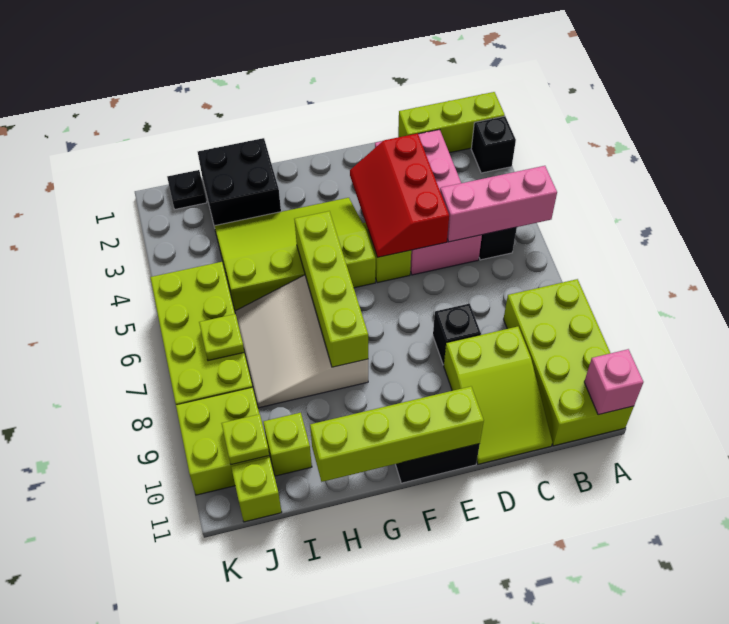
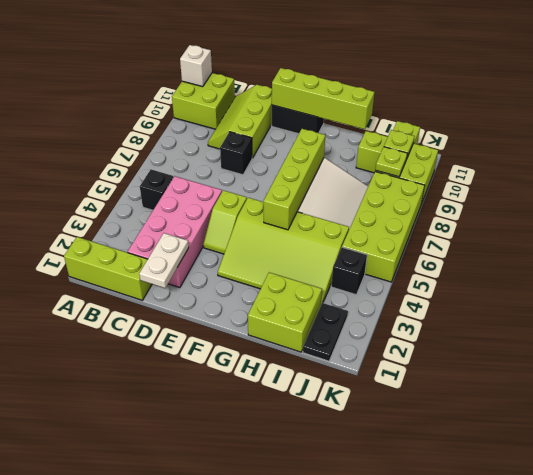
black brick A2 level 1 -> black brick J4 level 1
pink brick A5:C5 level 2 -> none
lime brick A8:B11 level 1 -> lime brick A10:B11 level 1
pink brick A11 level 2 -> white brick A11 level 2
lime slope C9:D11 level 1 top 9 -> lime slope C9:D11 level 1 top D
none -> white plate D1:D2 level 2
red slope D3:E5 level 2 top D -> none
black brick H1:I2 level 1 -> lime brick H1:I2 level 1
black plate J1 level 1 -> black plate J1:J2 level 1
lime plate J7 level 2 -> lime plate J9 level 2

